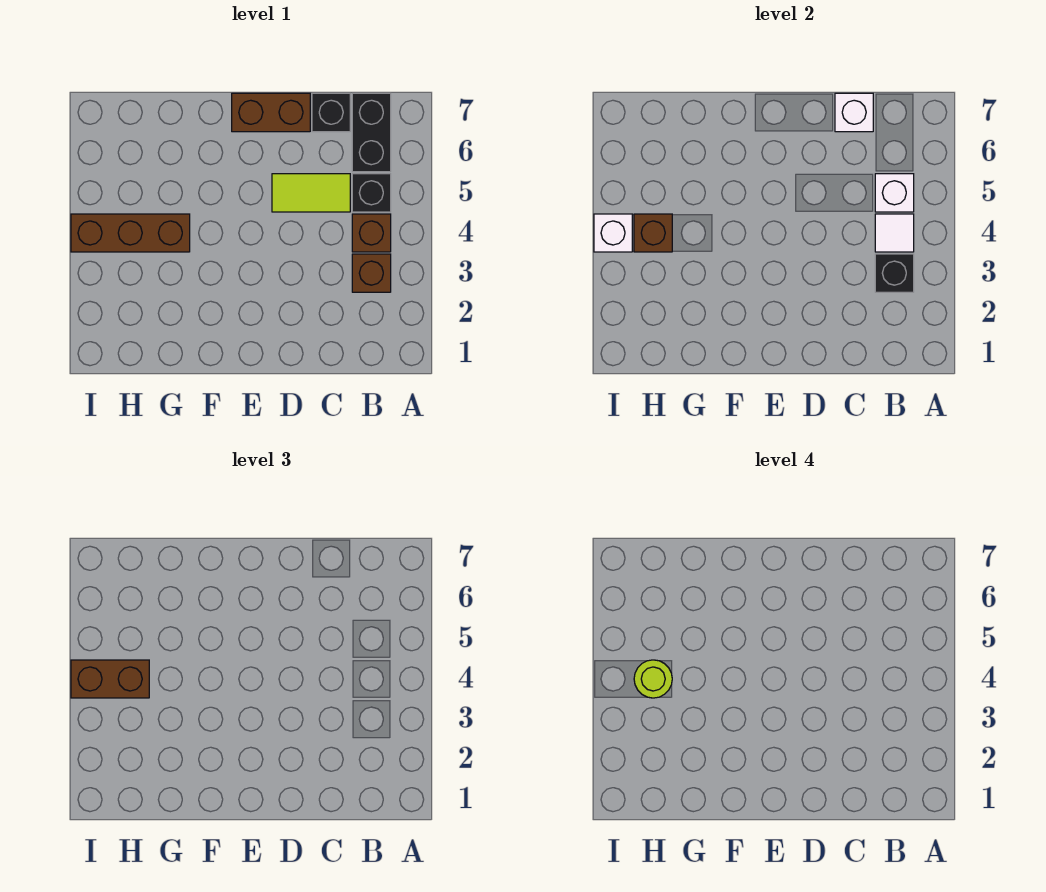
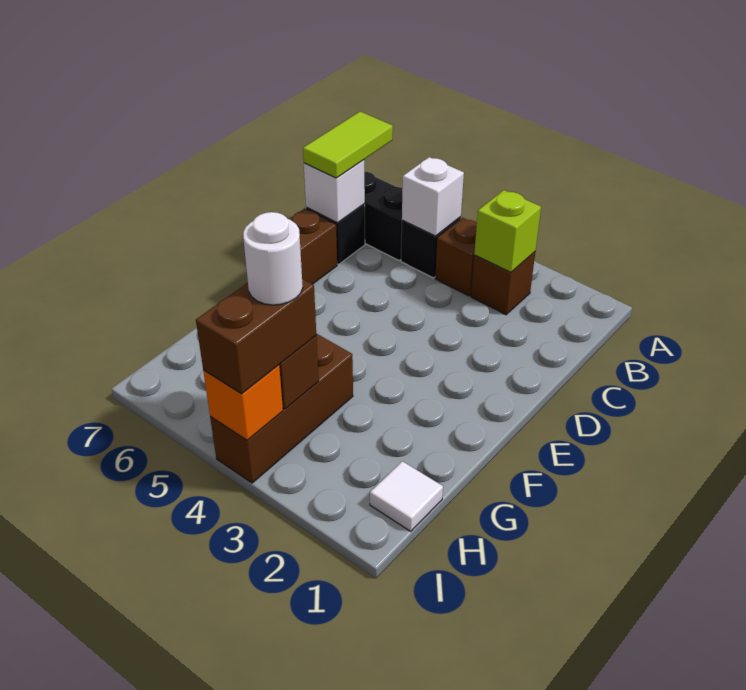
black brick B3 level 2 -> lime brick B3 level 2
white tile B4 level 2 -> white tile H1 level 1
lime tile C5:D5 level 1 -> lime tile B7:C7 level 3
lime round brick H4 level 4 -> white round brick H4 level 4
white brick I4 level 2 -> orange brick I4 level 2

